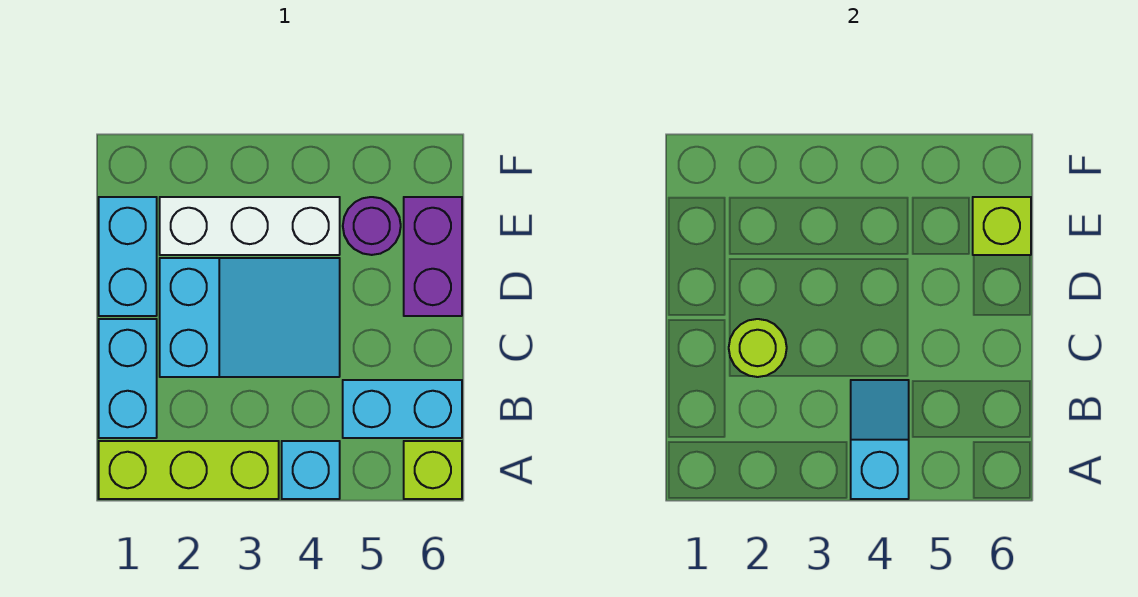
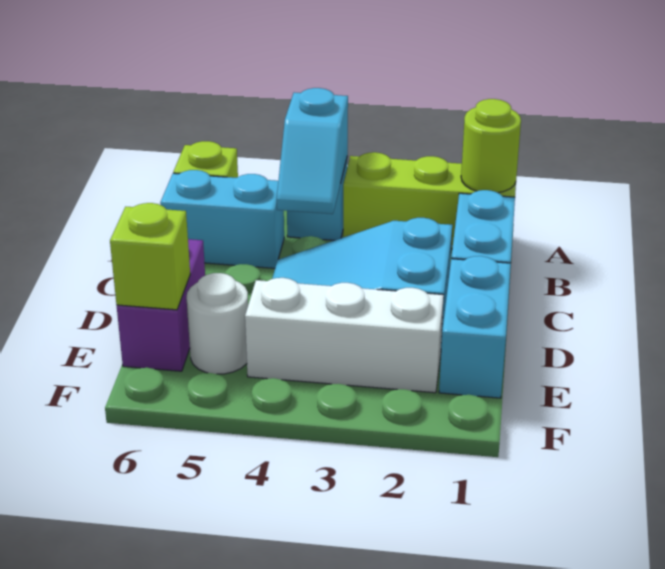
lime round brick C2 level 2 -> lime round brick A1 level 2
purple round brick E5 level 1 -> white round brick E5 level 1

